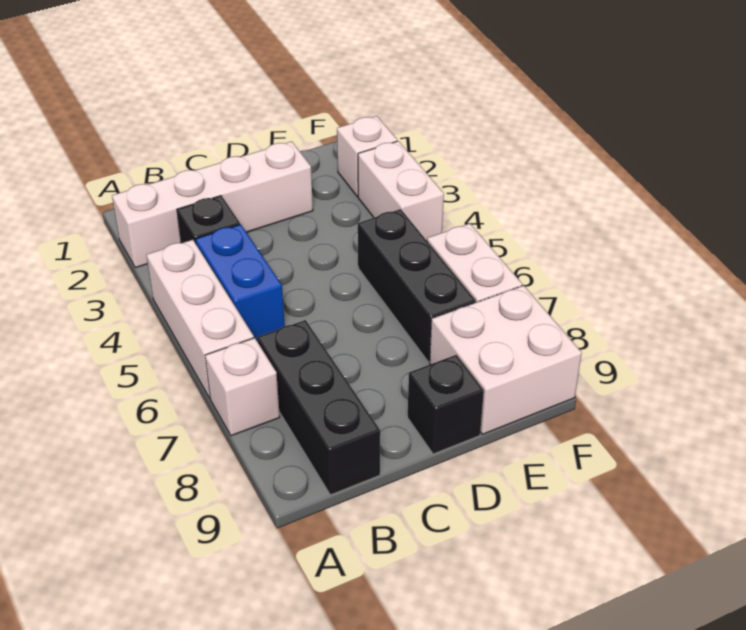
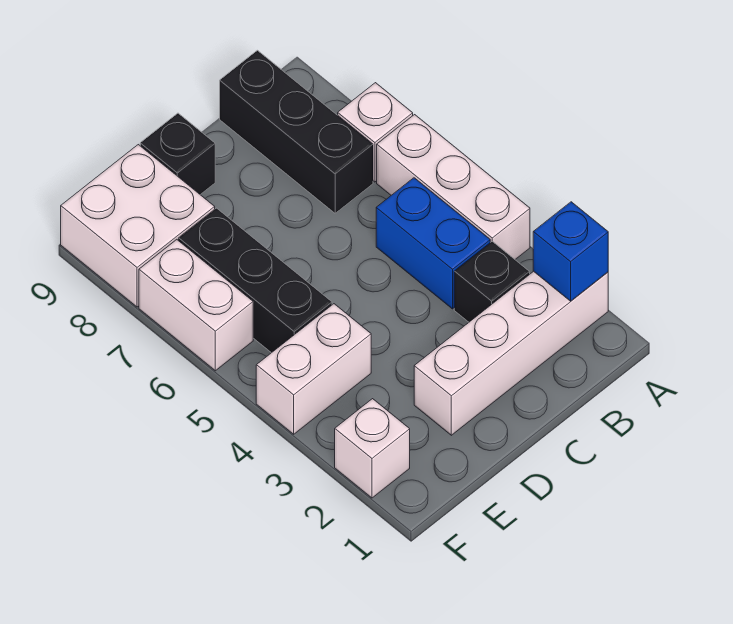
none -> blue brick A2 level 2
white brick F3:F4 level 1 -> white brick E4:F4 level 1

